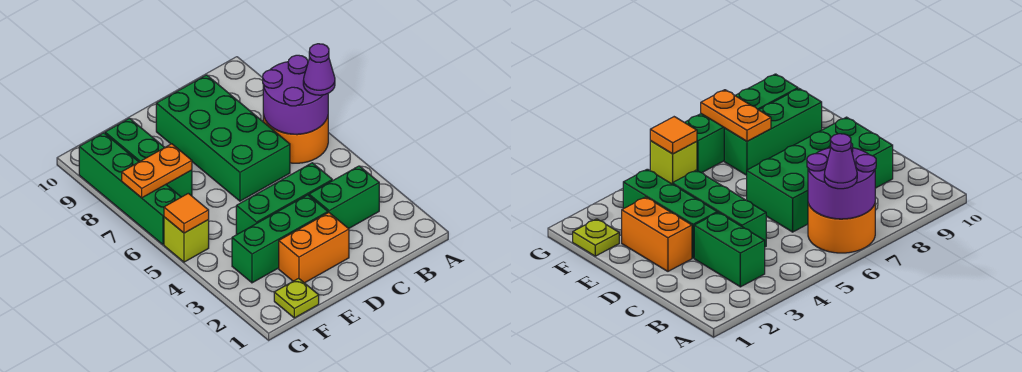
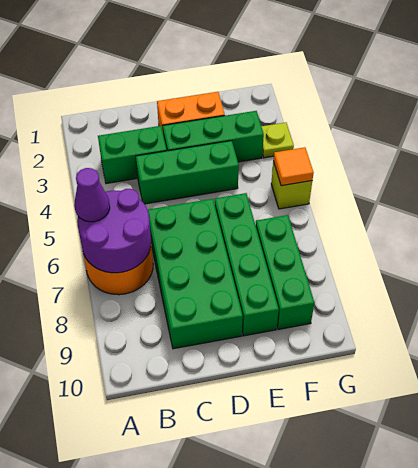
lime plate F1 level 1 -> lime plate G3 level 1
orange plate F7:G7 level 2 -> none
green brick G6:G9 level 1 -> green brick E6:E9 level 1

